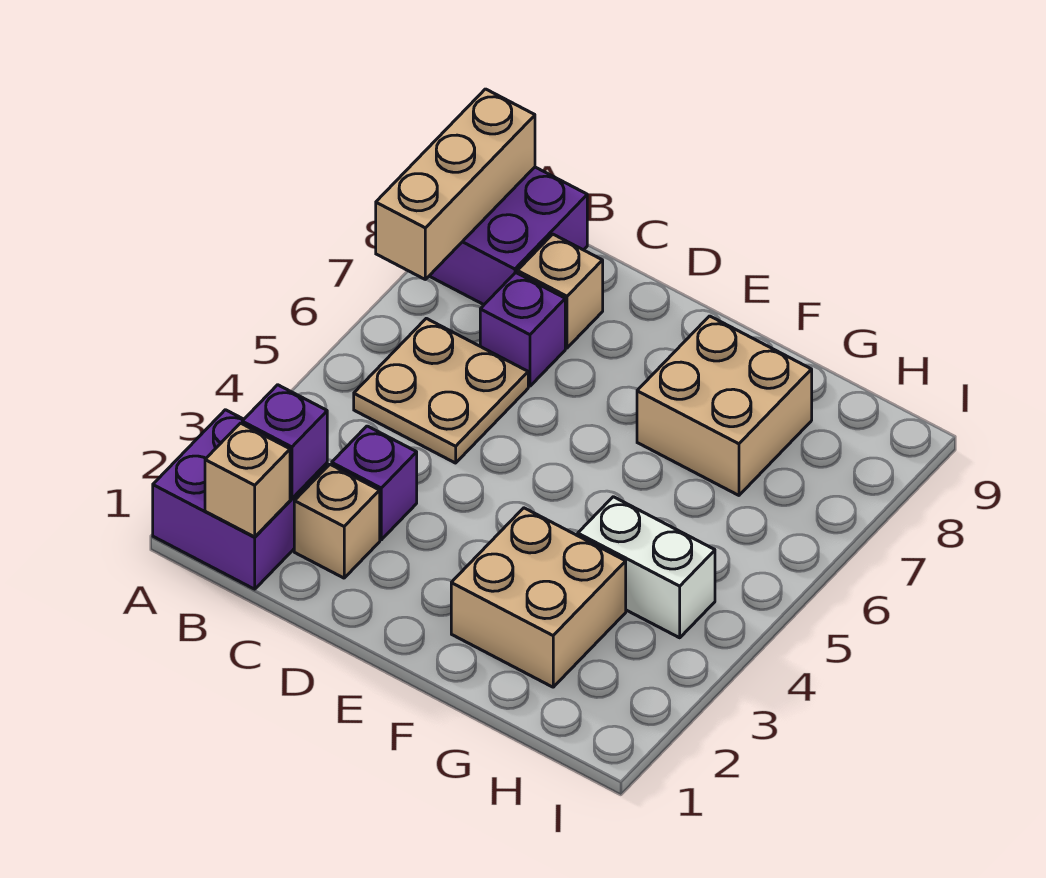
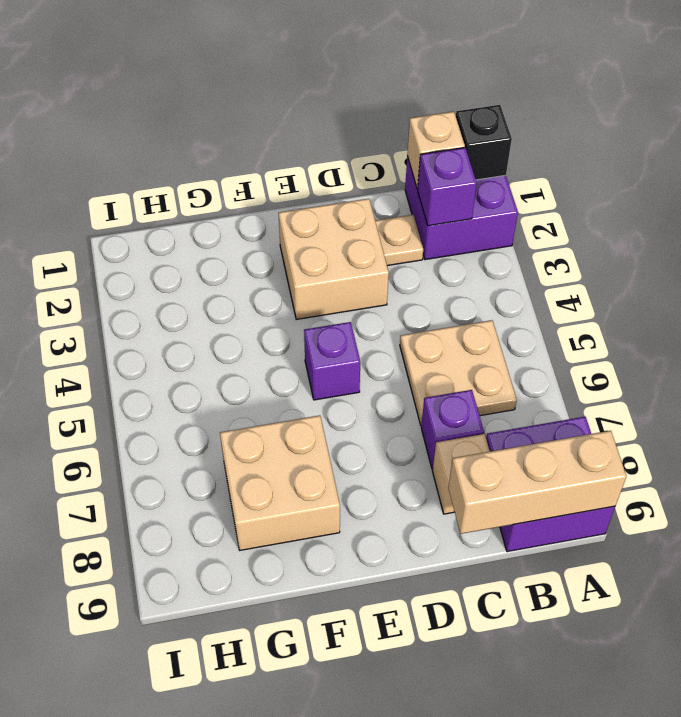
none -> black brick A1 level 2
tan brick A7:A9 level 2 -> tan brick A9:C9 level 2
tan brick C2 level 1 -> tan plate C2 level 1
purple brick C3 level 1 -> purple brick E5 level 1
tan brick F2:G3 level 1 -> tan brick D2:E3 level 1
white brick G4:H4 level 1 -> none

